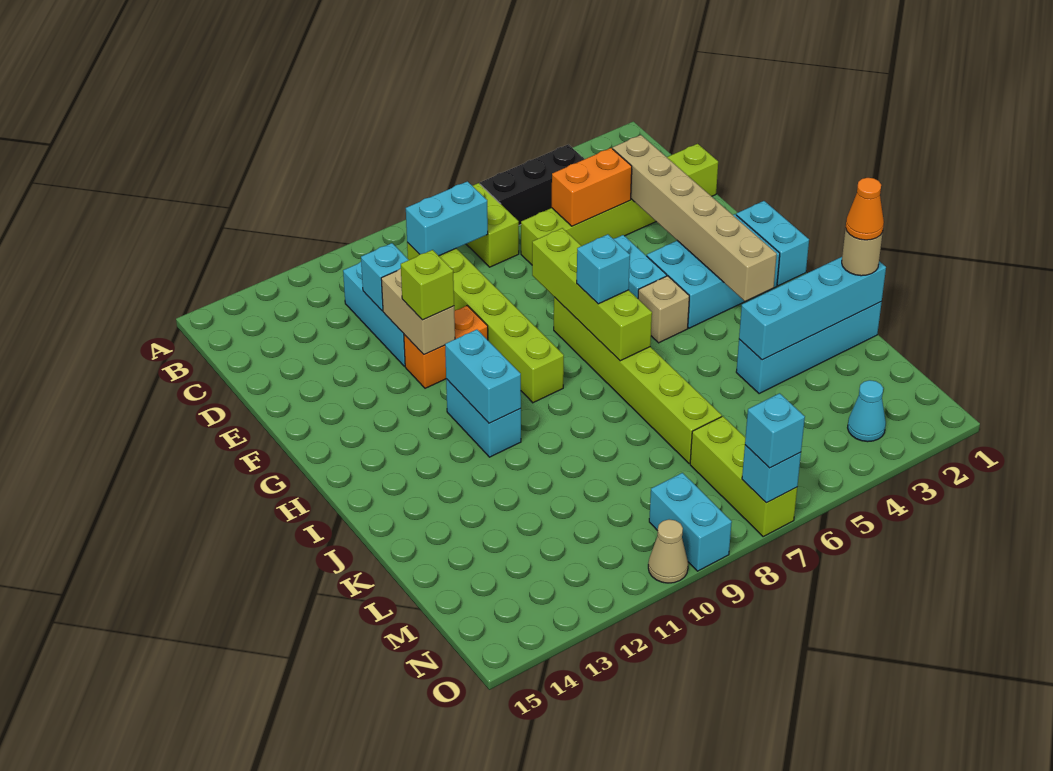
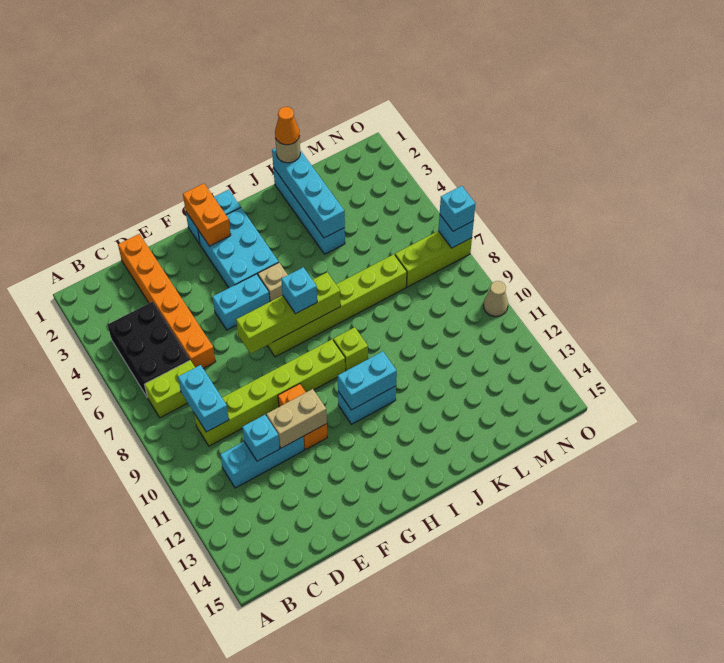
black brick B4:B6 level 1 -> black brick B4:C6 level 1
lime brick D1:D6 level 1 -> orange brick D1:D6 level 1
tan brick D3:I3 level 2 -> none
orange brick D4:D5 level 2 -> orange brick G1:G2 level 2
lime brick F11 level 3 -> lime brick I9 level 1
cyan cone N3 level 1 -> none
cyan brick N9:O9 level 1 -> none

